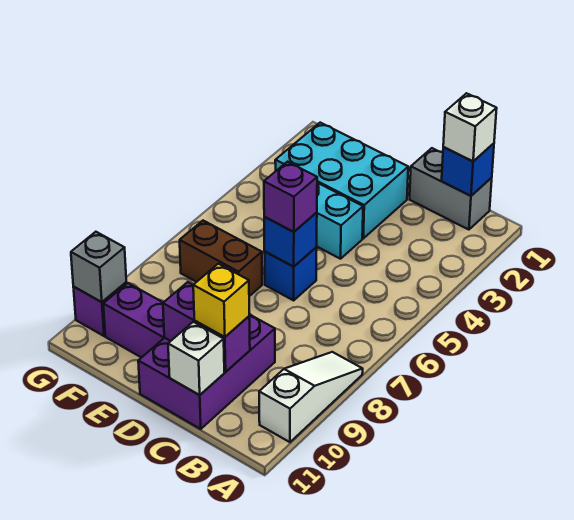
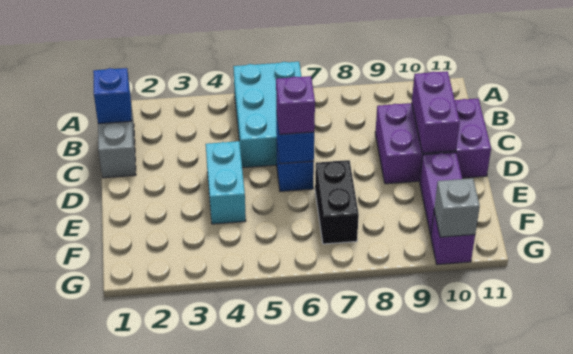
white slope A8:A10 level 1 top 10 -> none
white brick B1 level 3 -> none
yellow brick C10 level 3 -> none
white brick C11 level 2 -> none
cyan brick D2:F3 level 1 -> cyan brick A5:C6 level 1
brown brick E7:F7 level 1 -> black brick E7:F7 level 1

